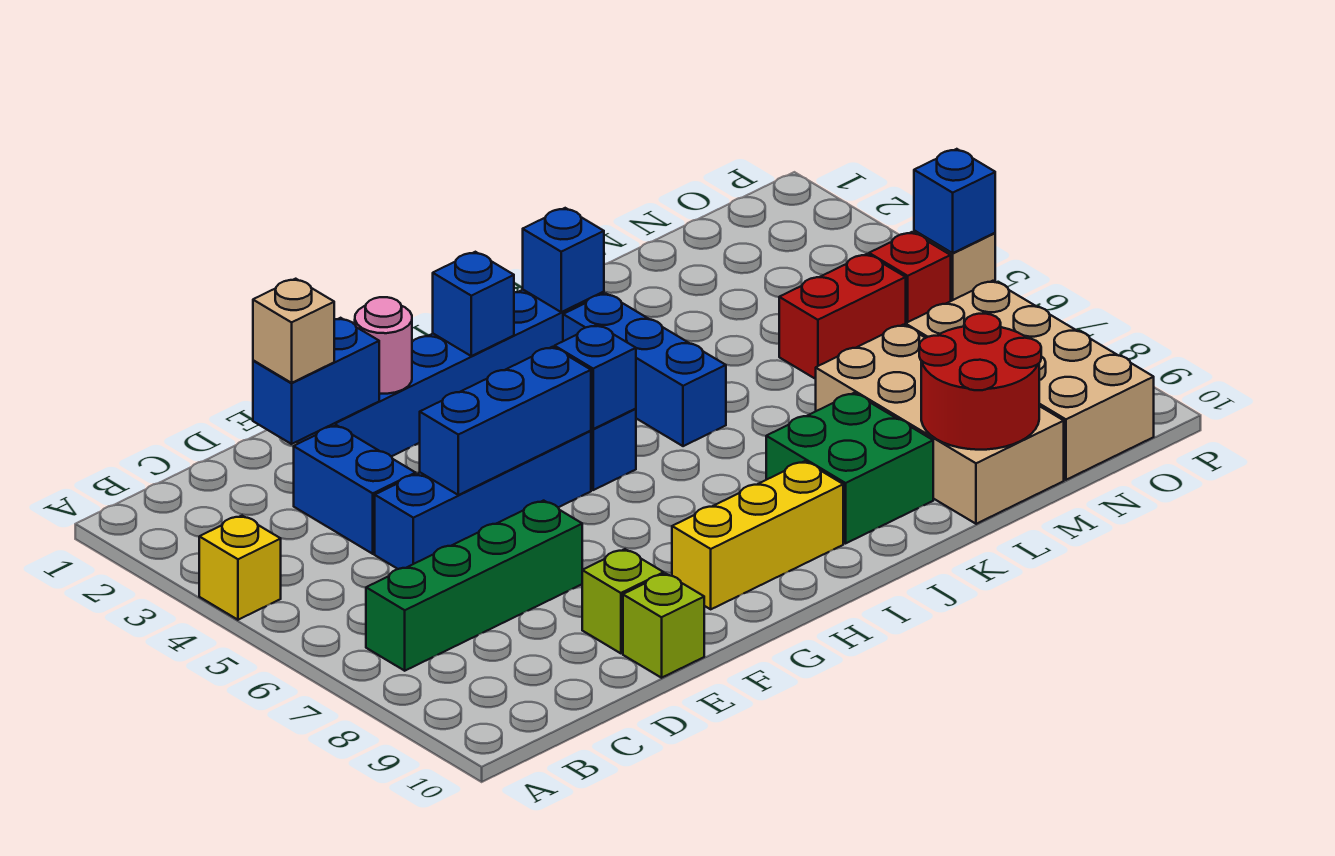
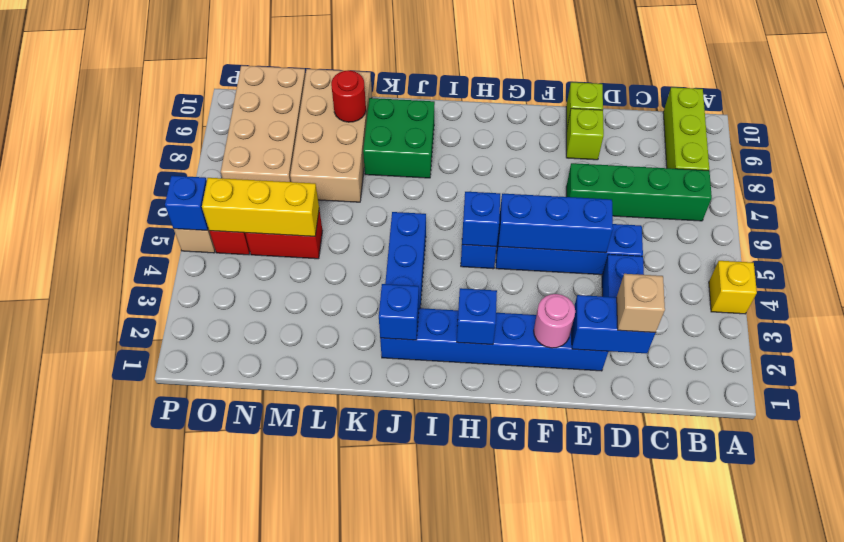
none -> lime brick B8:B10 level 1
yellow brick G9:I9 level 1 -> yellow brick M5:O5 level 2
red round brick L9:M10 level 2 -> red round brick L9 level 2

